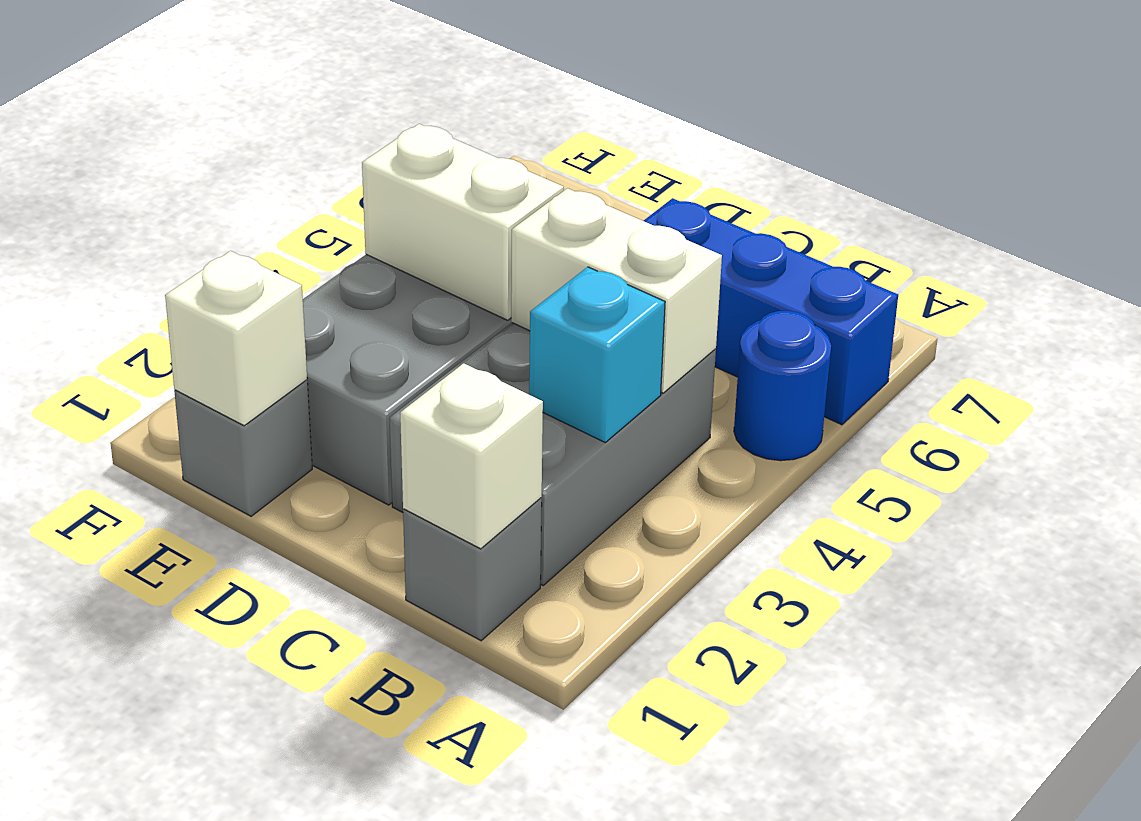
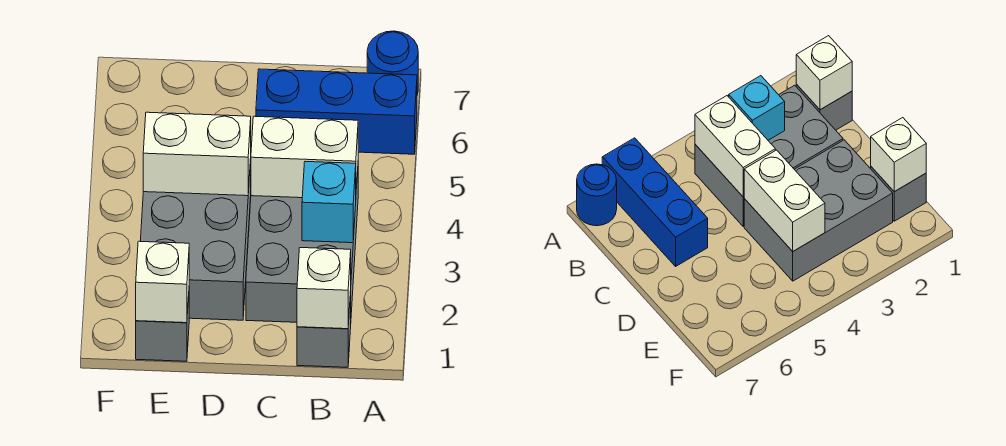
blue round brick A5 level 1 -> blue round brick A7 level 1

